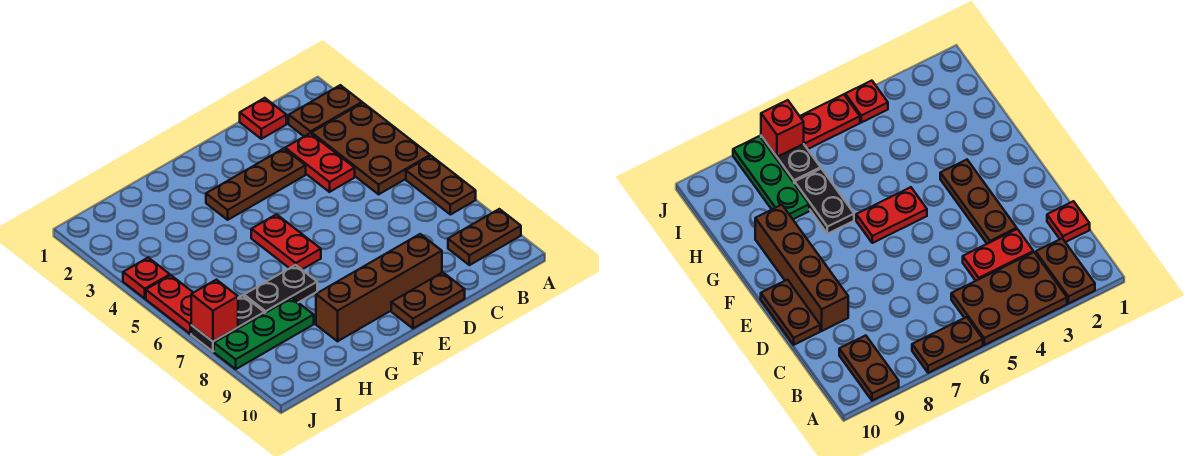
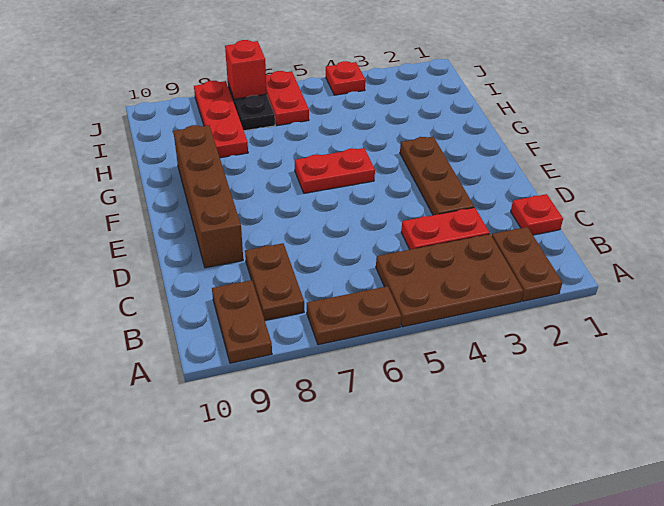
brown plate D10:E10 level 1 -> brown plate B8:C8 level 1
black plate G7:H7 level 1 -> none
green plate H8:J8 level 1 -> red plate H8:J8 level 1
red plate J5:J6 level 1 -> red plate I6:J6 level 1

